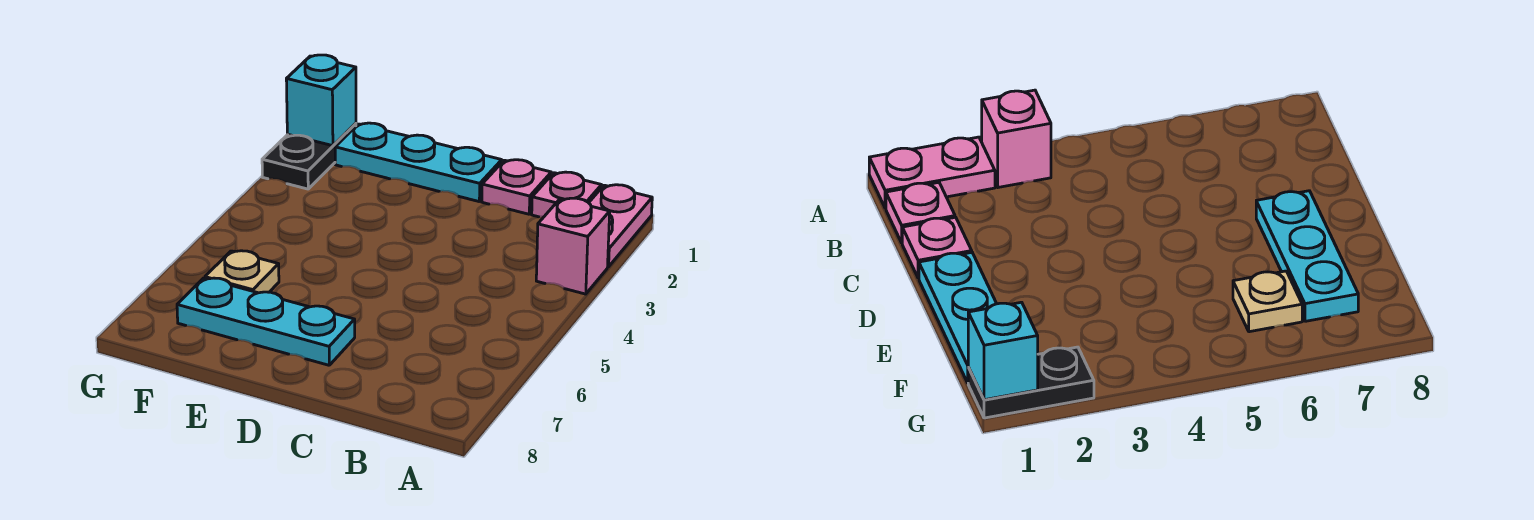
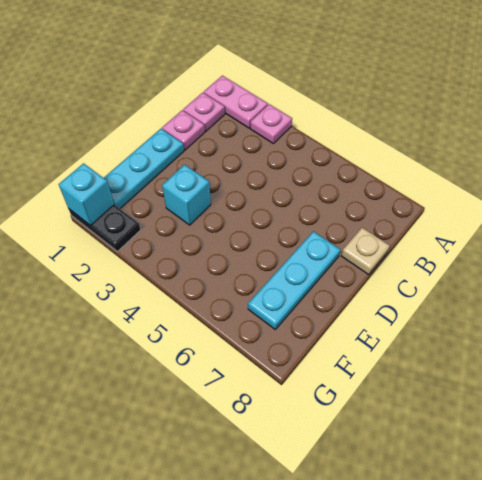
pink brick A3 level 1 -> pink plate A3 level 1
none -> cyan brick E3 level 1
tan plate F6 level 1 -> tan plate C8 level 1

